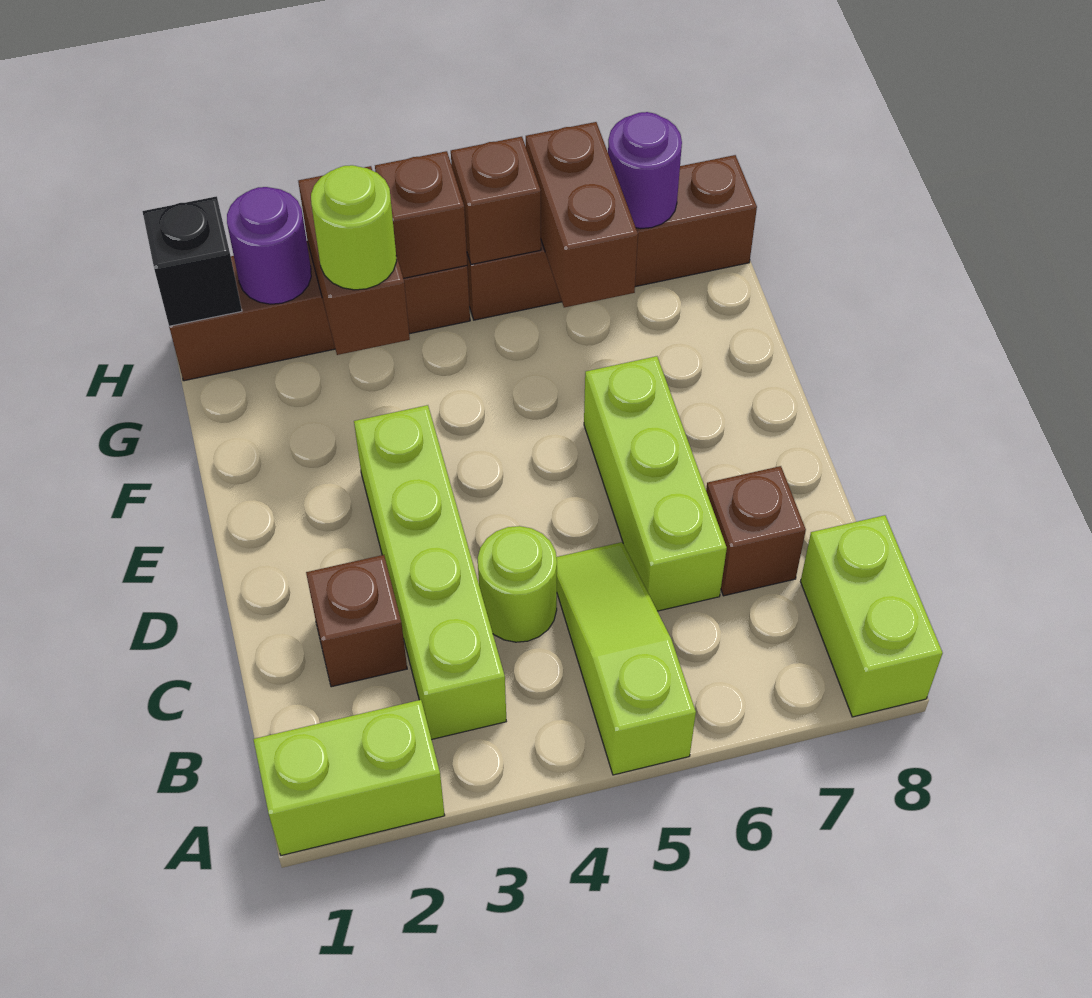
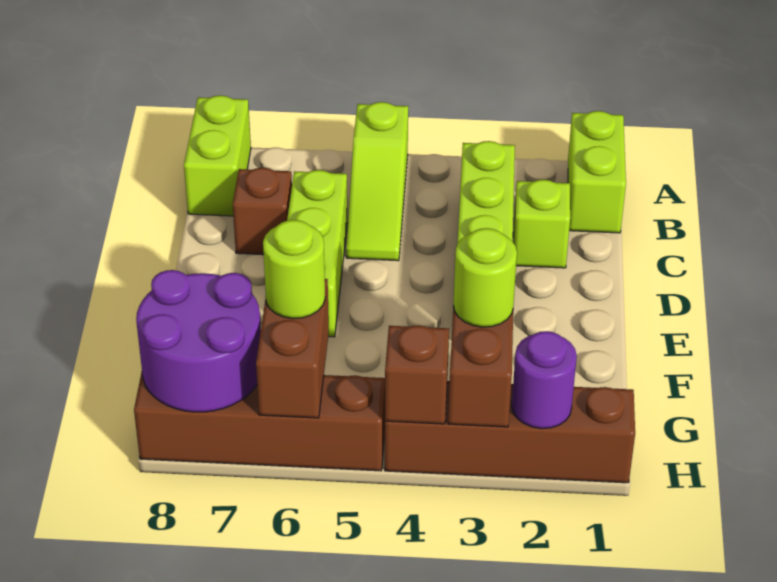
lime brick A1:A2 level 1 -> lime brick A1:B1 level 1
brown brick C2 level 1 -> lime brick C2 level 1
lime round brick C4 level 1 -> lime round brick G6 level 3
black brick H1 level 2 -> none
brown brick H5 level 2 -> none
purple round brick H7 level 2 -> purple round brick G7:H8 level 2

